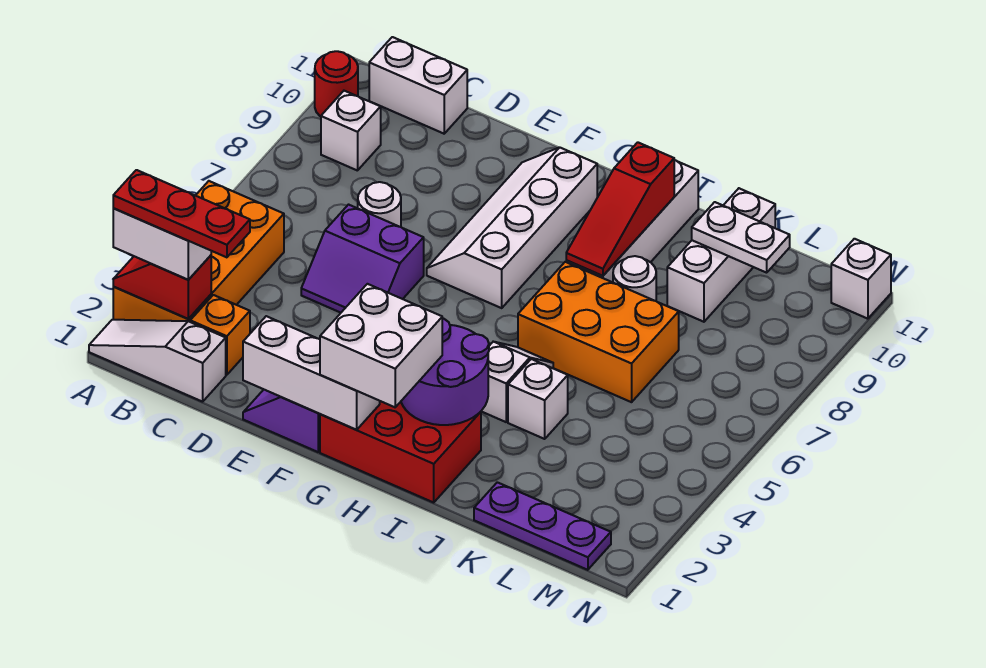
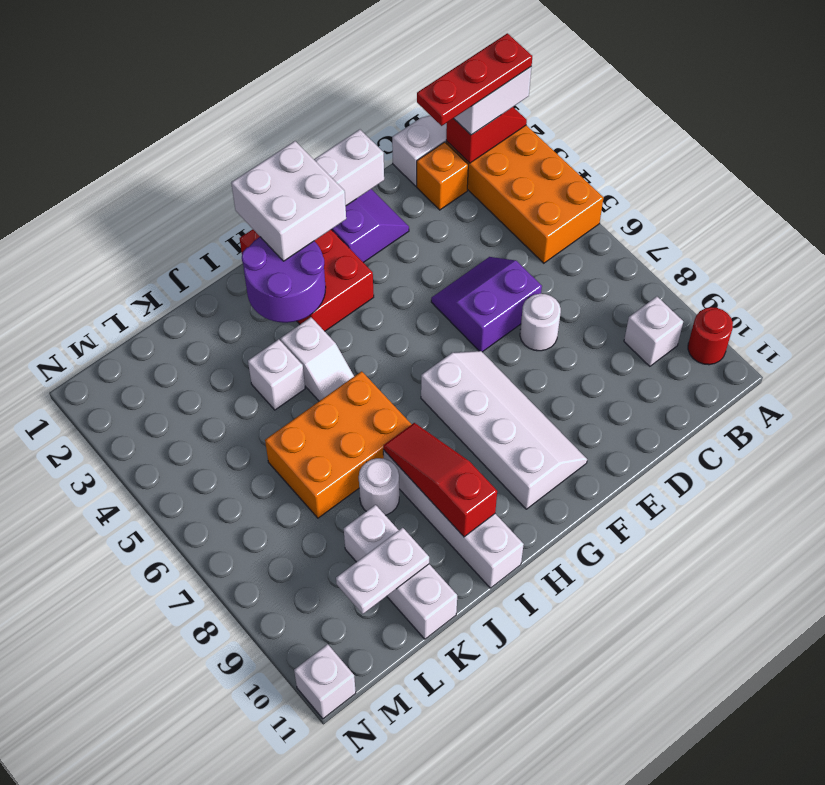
white brick B11:C11 level 1 -> none
red brick G1:I2 level 1 -> red brick G1:H3 level 1
purple plate K1:M1 level 1 -> none

